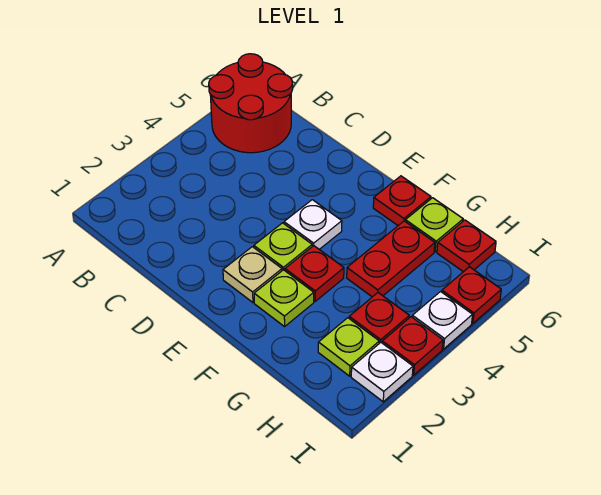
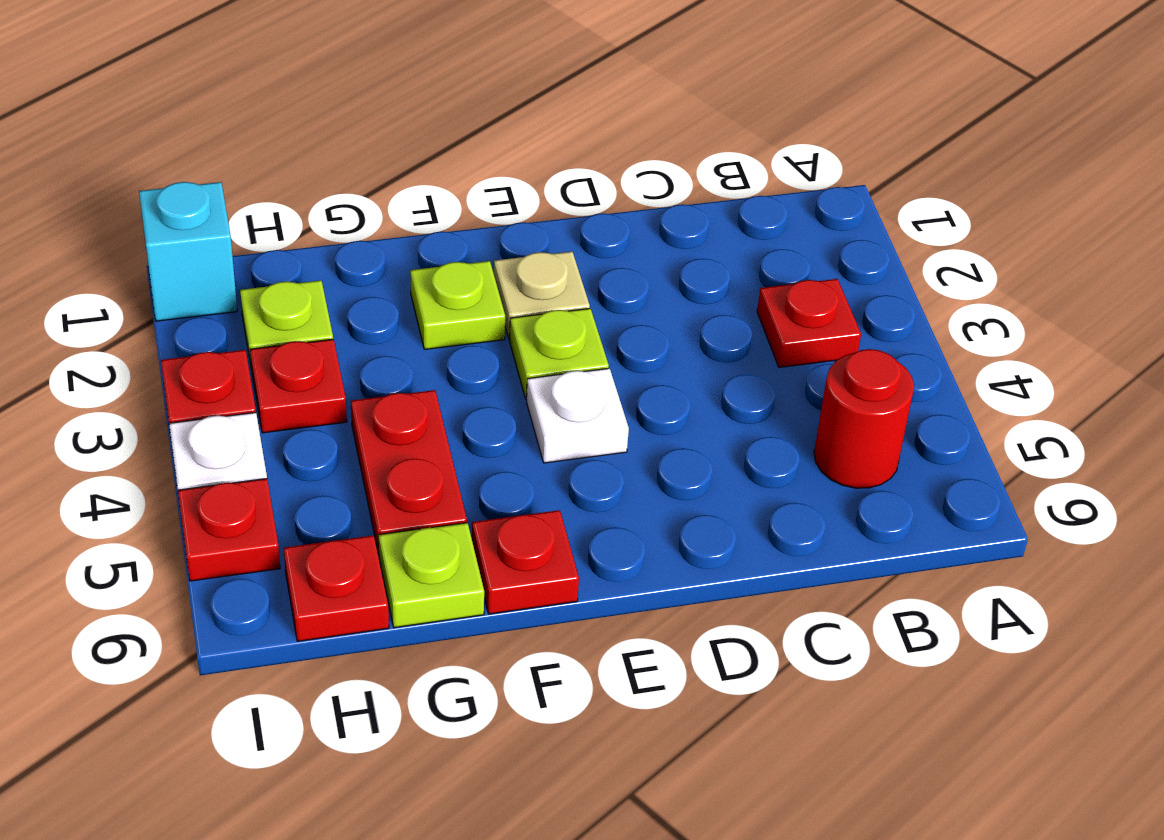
red round brick A5:B6 level 1 -> red round brick B5 level 1
red plate F3 level 1 -> red plate B3 level 1
none -> cyan brick I1 level 1
white plate I2 level 1 -> none

